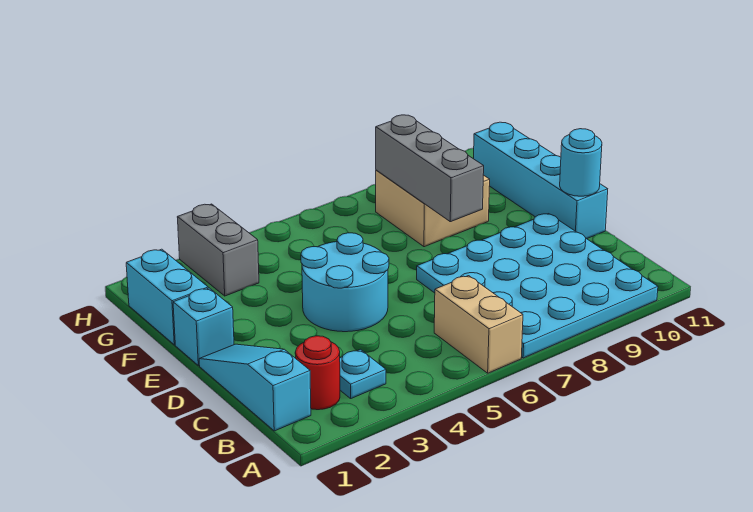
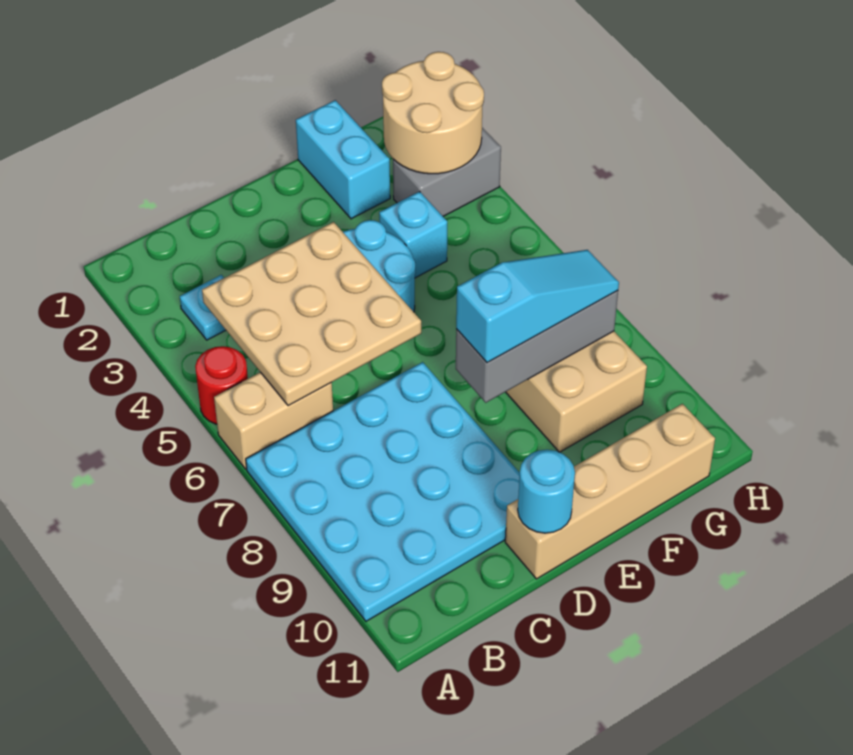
cyan slope B1:D1 level 1 top B -> cyan slope E8:G8 level 3 top E
red round brick B2 level 1 -> red round brick A5 level 1
none -> tan plate B4:D6 level 2
cyan brick D11:G11 level 1 -> tan brick D11:G11 level 1
cyan brick E1 level 1 -> cyan brick F4 level 1
cyan brick F1:G1 level 1 -> cyan brick F1:F2 level 1
none -> tan round brick G2:H3 level 2

